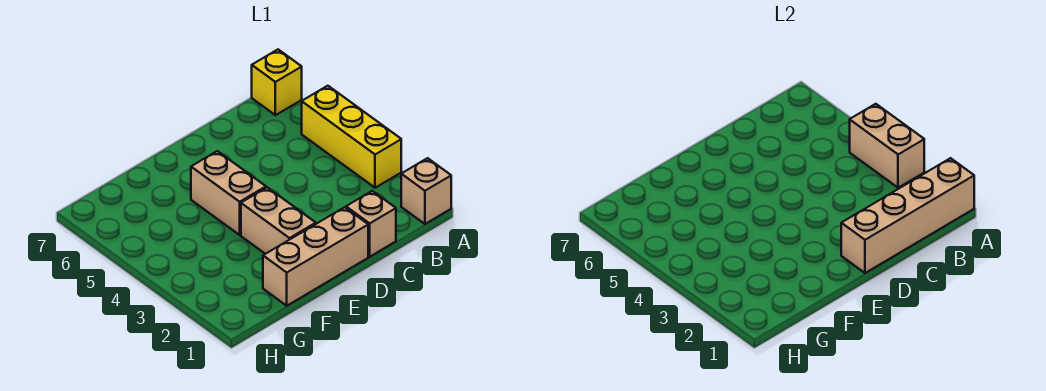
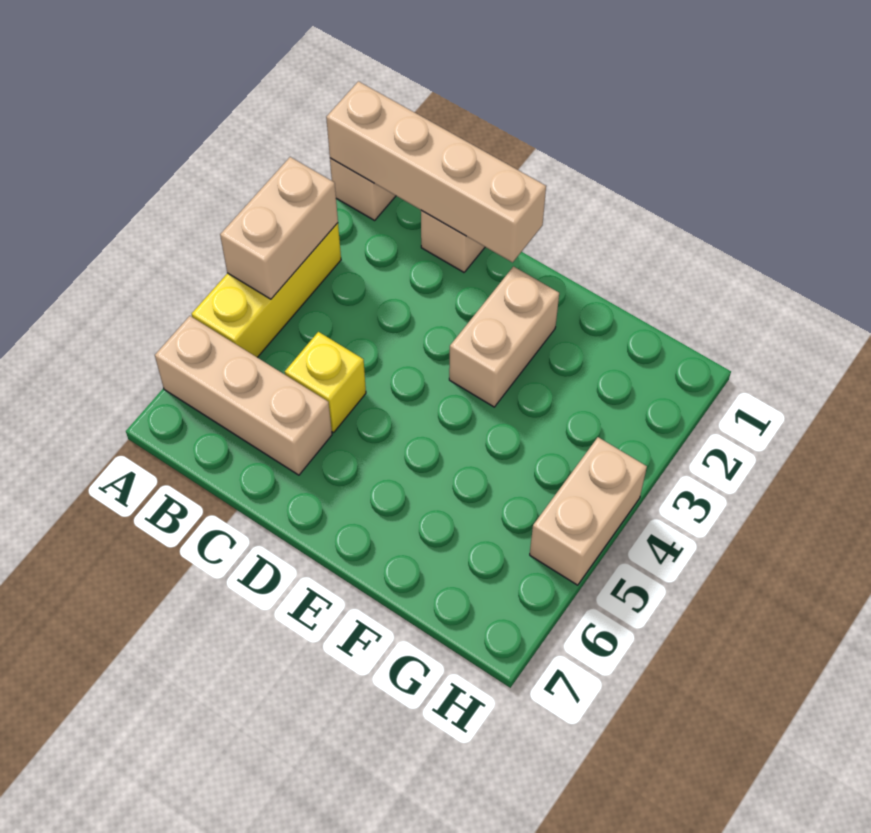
yellow brick A7 level 1 -> yellow brick C5 level 1
tan brick D1:F1 level 1 -> tan brick A6:C6 level 1
tan brick E4:E5 level 1 -> tan brick H4:H5 level 1

